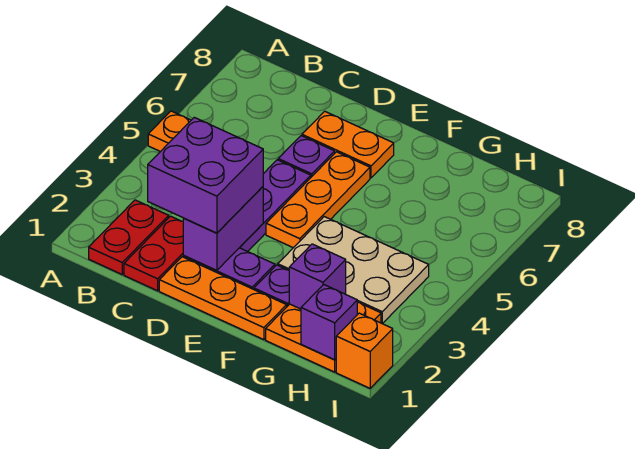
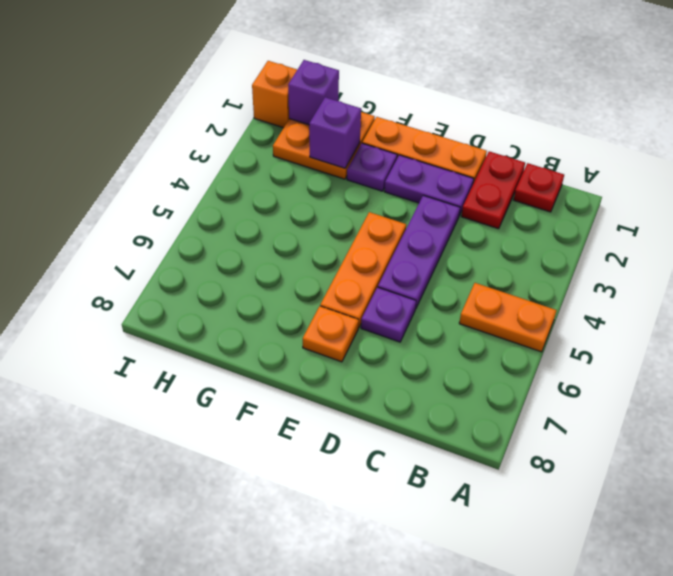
red plate B1:B2 level 1 -> red plate B1 level 1
purple brick C2:D3 level 3 -> none
purple brick D2:D3 level 2 -> none
orange plate D7:E7 level 1 -> orange plate E7 level 1
tan plate F3:H4 level 1 -> none

